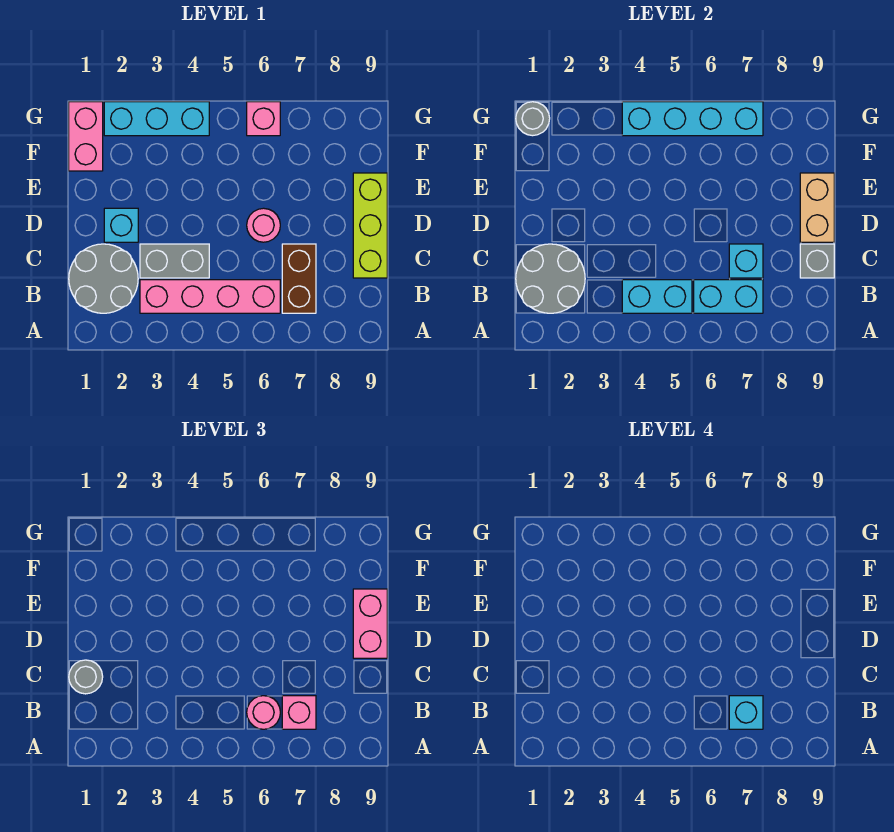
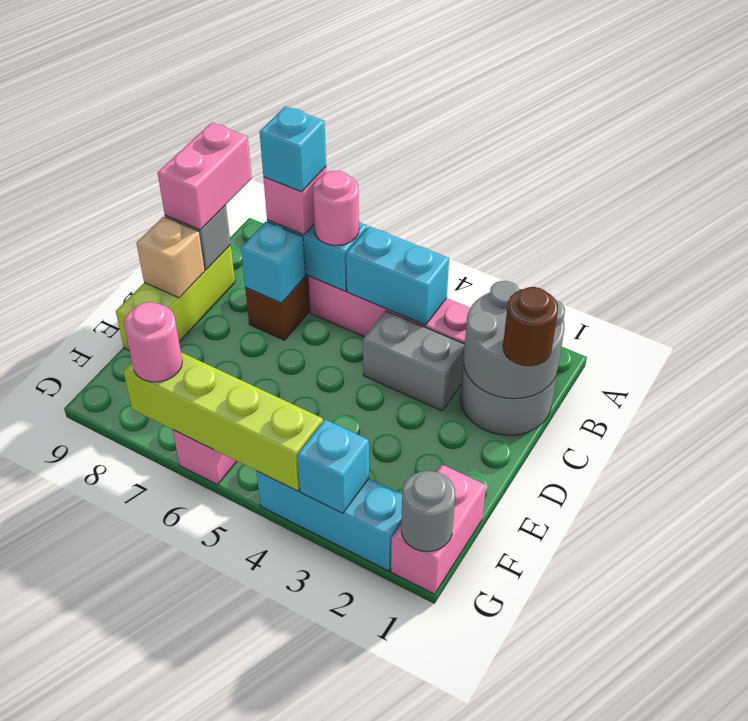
grey round brick C1 level 3 -> brown round brick C1 level 3
cyan brick D2 level 1 -> cyan brick G3 level 2
pink round brick D6 level 1 -> pink round brick G7 level 3
tan brick D9:E9 level 2 -> tan brick D9 level 2
pink brick D9:E9 level 3 -> pink brick B9:C9 level 3
cyan brick G4:G7 level 2 -> lime brick G4:G7 level 2

